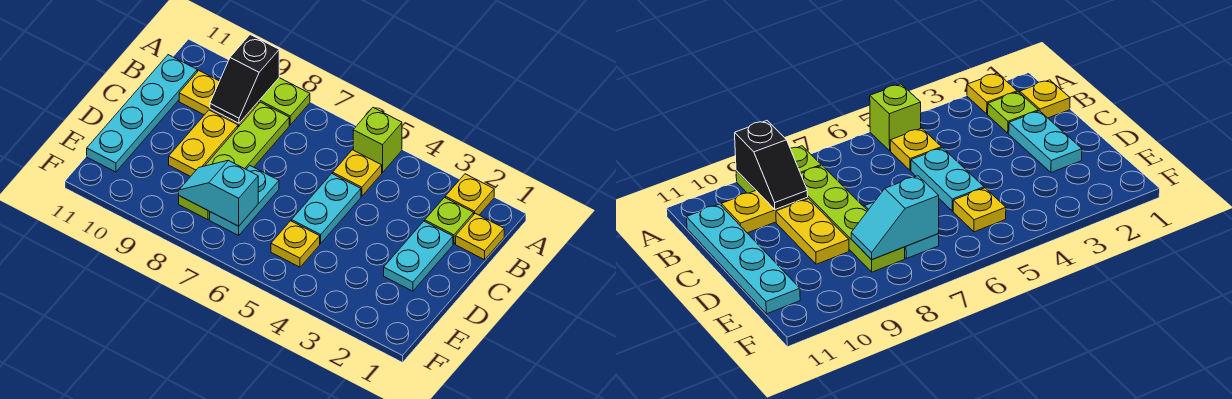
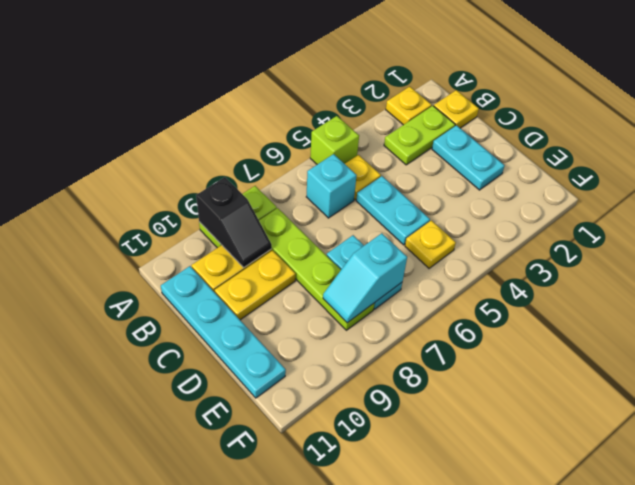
lime plate B2 level 1 -> lime plate B2:B3 level 1
none -> cyan brick B6 level 1
yellow plate C9:D9 level 1 -> yellow plate C9:C10 level 1

